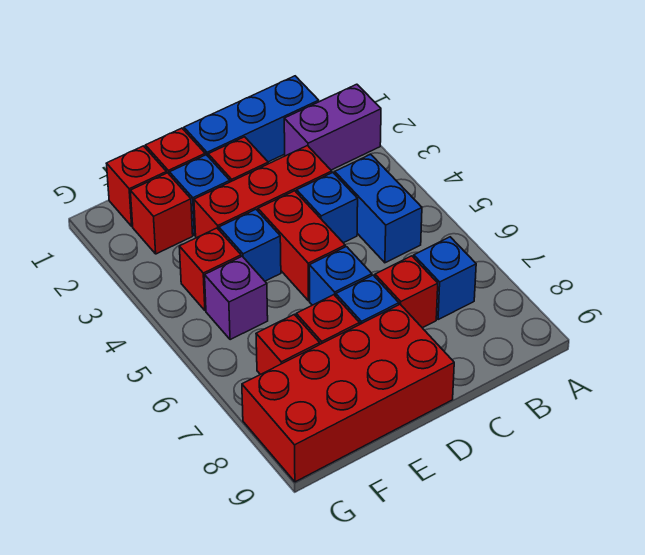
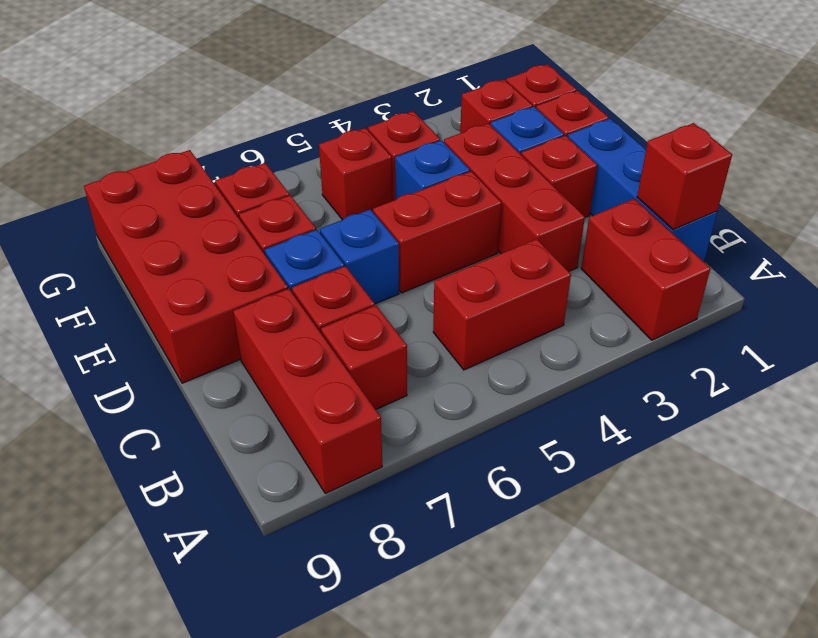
purple brick A2:B2 level 1 -> red brick A2:B2 level 1
none -> red brick A8:C8 level 1
none -> red brick B1 level 2
blue brick B4:B5 level 1 -> red brick B4:B5 level 1
blue brick B7 level 1 -> red brick B7 level 1
blue brick C4 level 1 -> none
purple brick F5 level 1 -> red brick F5 level 1

